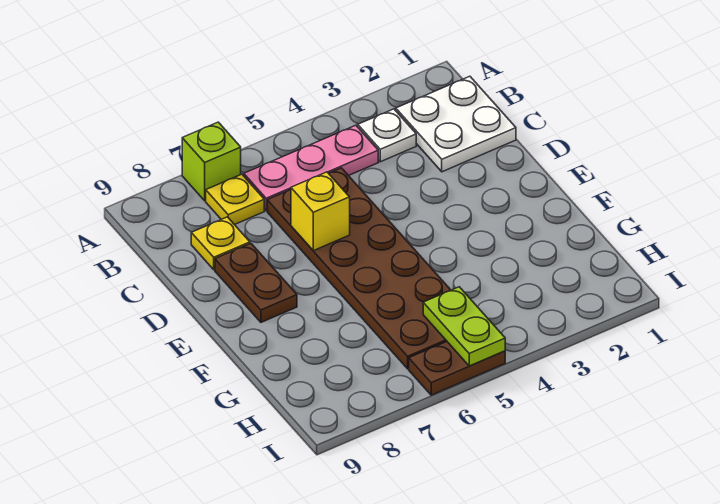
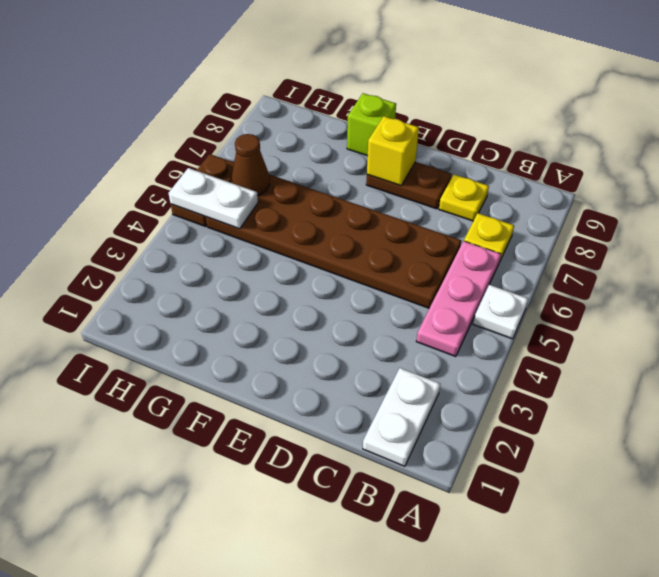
lime brick A7 level 1 -> lime brick F9 level 1
white plate B1:C2 level 1 -> white plate B1:B2 level 1
white plate B3 level 1 -> white plate A5 level 1
yellow brick D6 level 2 -> yellow brick E8 level 2
lime plate H5:I5 level 2 -> white plate H5:I5 level 2
none -> brown cone H6 level 2

